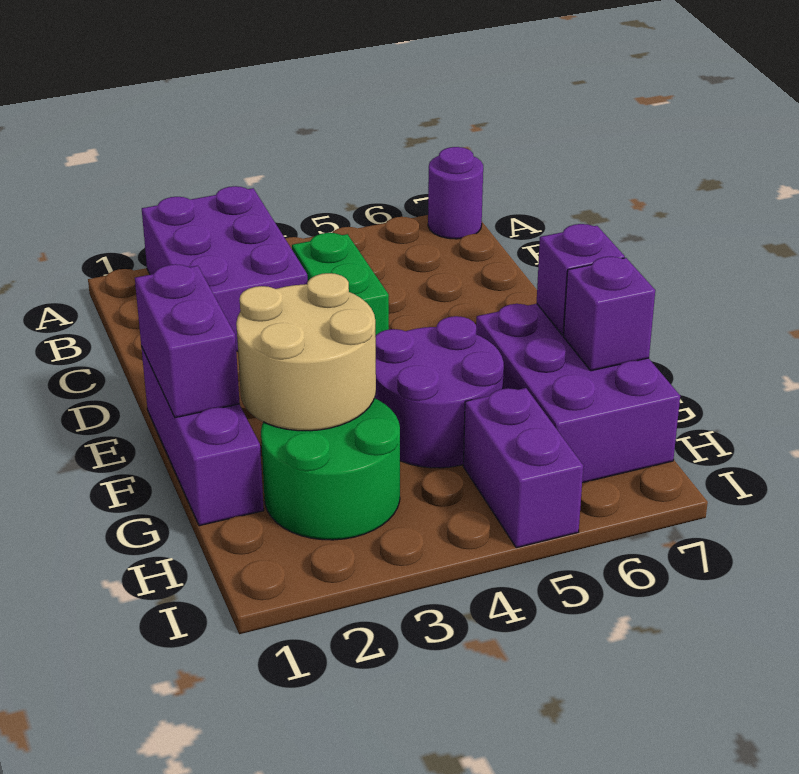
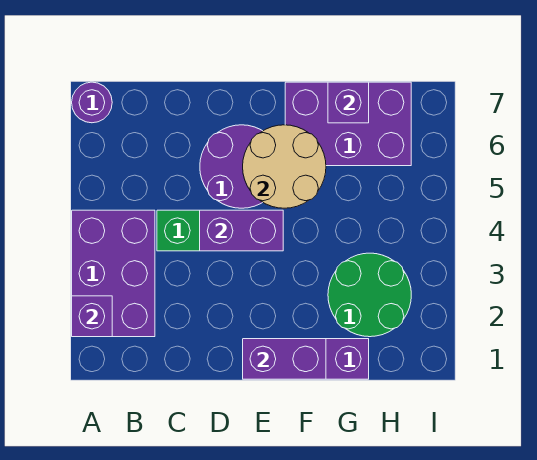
purple brick A2:C3 level 1 -> purple brick A2:B4 level 1
tan round brick F2:G3 level 2 -> tan round brick E5:F6 level 2
purple round brick F4:G5 level 1 -> purple round brick D5:E6 level 1
purple brick F7 level 2 -> purple brick A2 level 2
purple brick H5:I5 level 1 -> purple brick D4:E4 level 2

